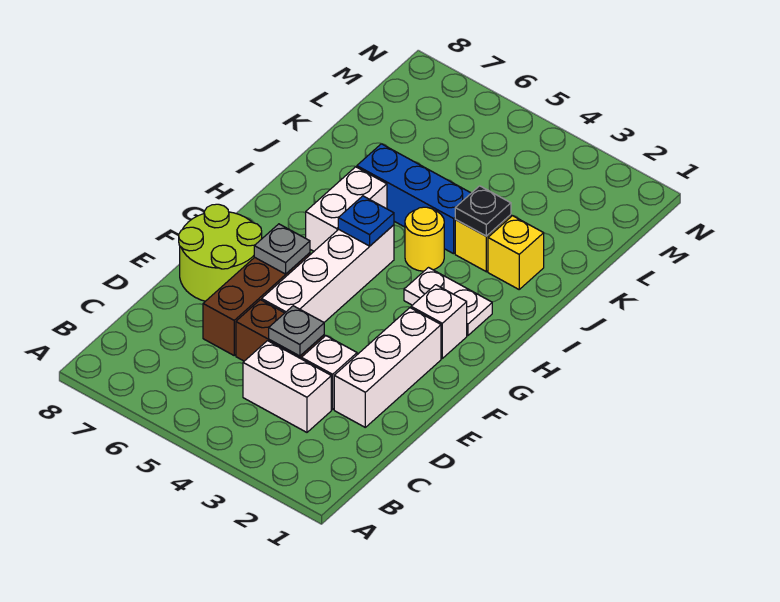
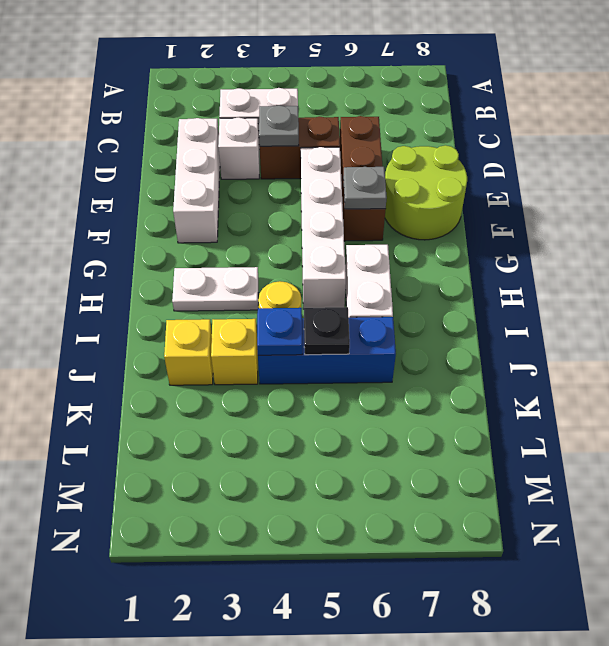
white brick G2 level 1 -> none
blue plate H5 level 2 -> blue plate J4 level 2
black plate J3 level 2 -> black plate J5 level 2

